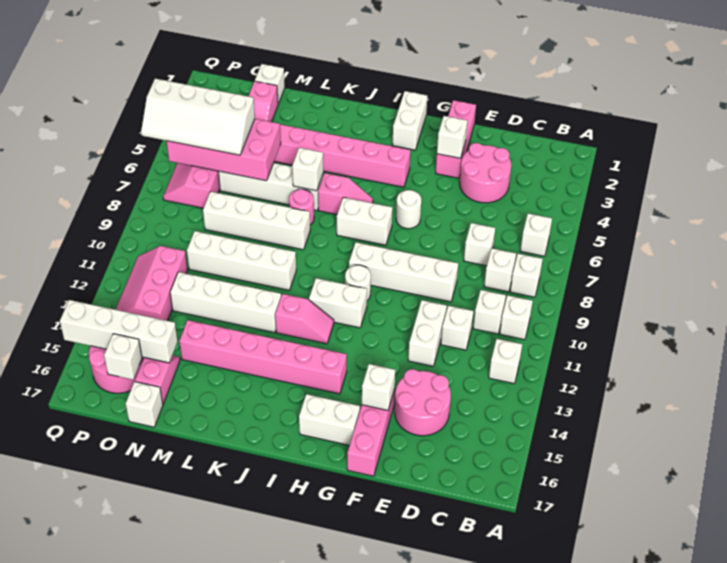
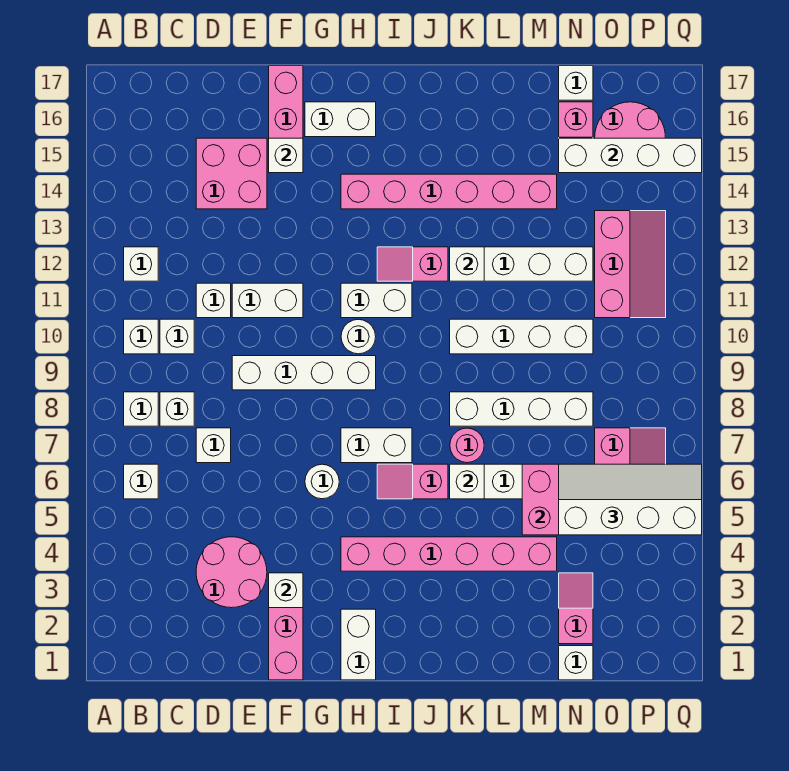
pink round brick D14:E15 level 1 -> pink brick D14:E15 level 1
white brick E11:E12 level 1 -> white brick E11:F11 level 1
white brick O16 level 2 -> white brick K12 level 2

